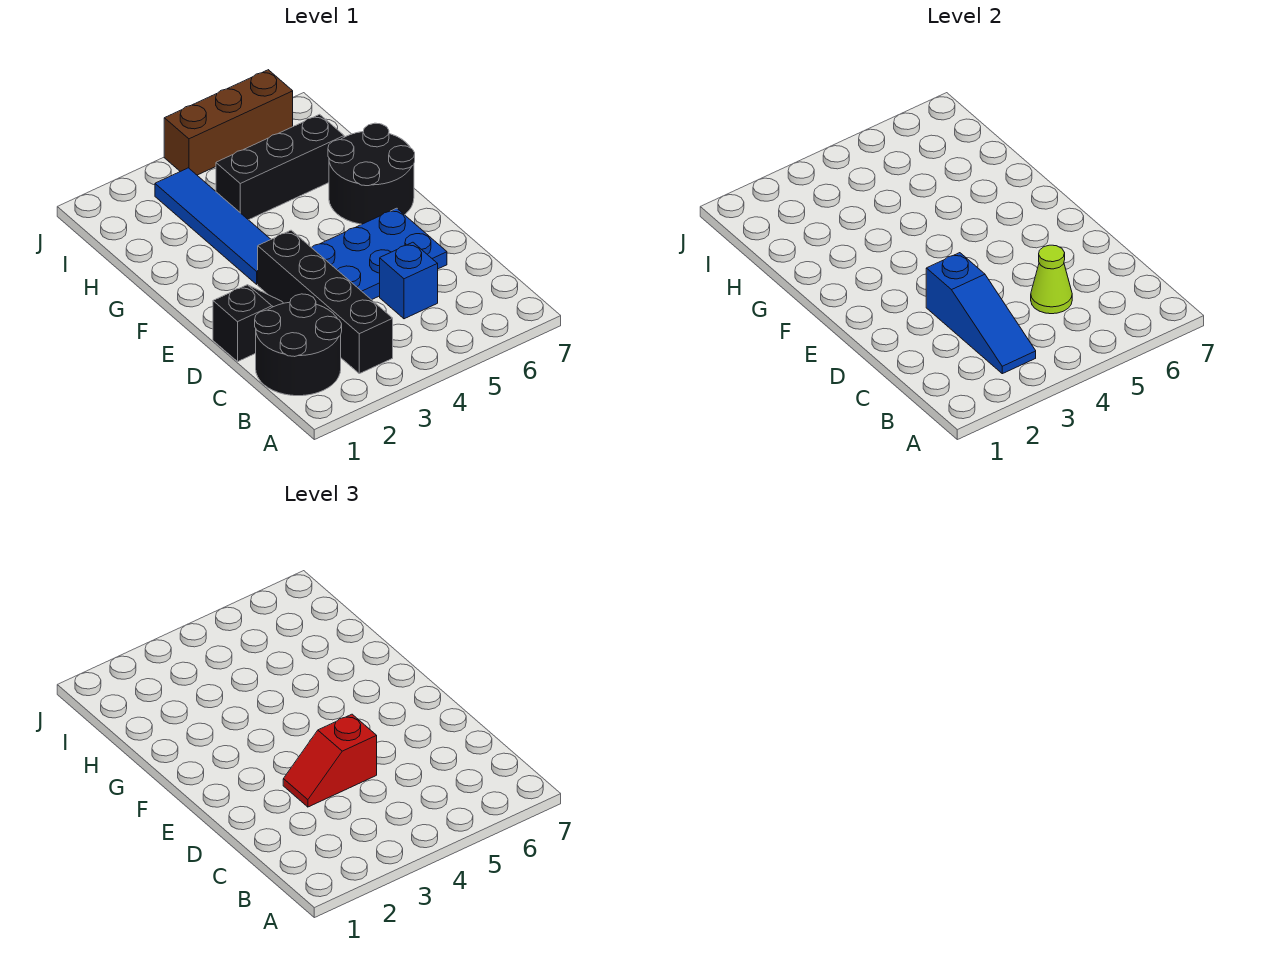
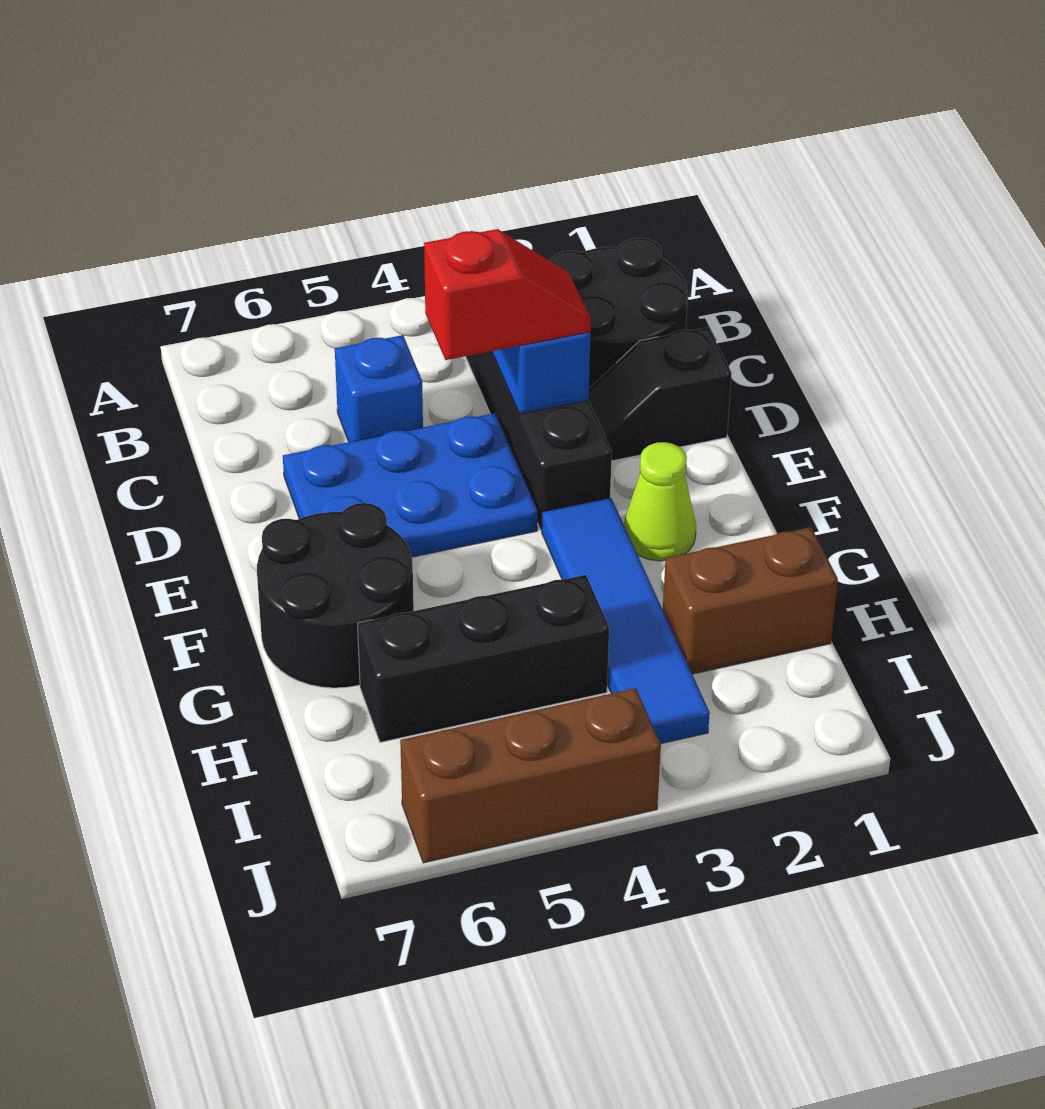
lime cone C5 level 2 -> lime cone F2 level 1
none -> brown brick H1:H2 level 1

